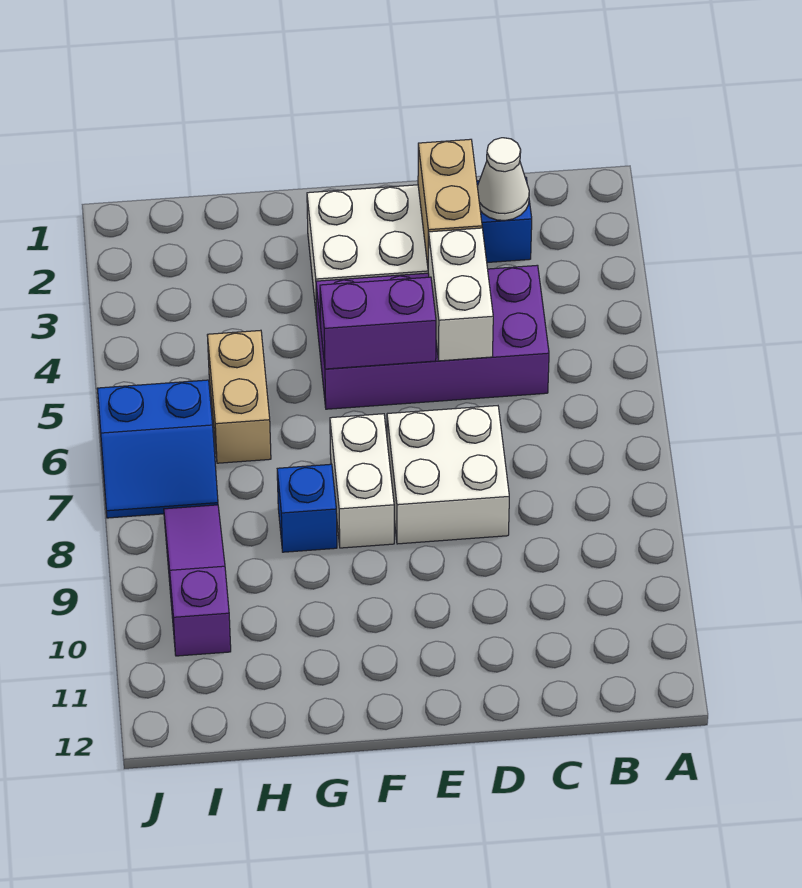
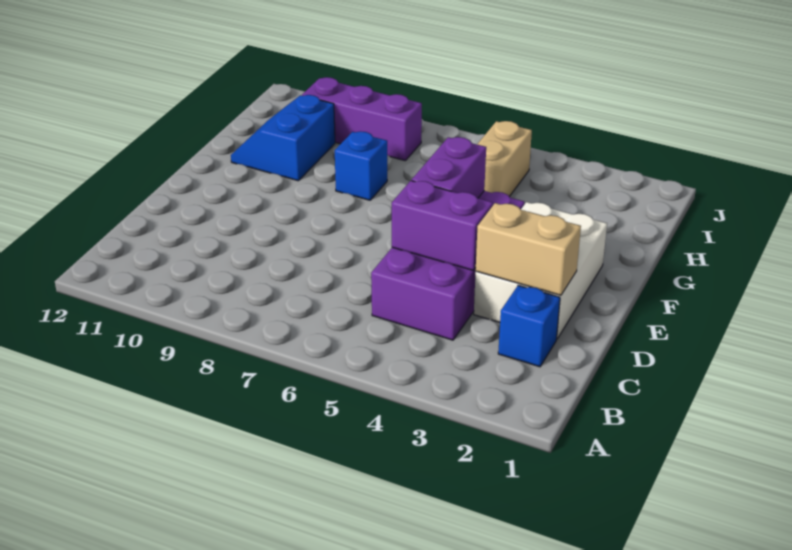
white cone C2 level 2 -> none
white brick D4:D5 level 2 -> purple brick D4:D5 level 2
white brick D7:E8 level 1 -> none
white brick F7:F8 level 1 -> none
tan brick H5:H6 level 1 -> tan brick H5:I5 level 1
blue slope I6:J7 level 1 top 6 -> blue slope G10:H11 level 1 top 10
purple slope I8:I10 level 1 top 10 -> purple brick I8:I10 level 1

